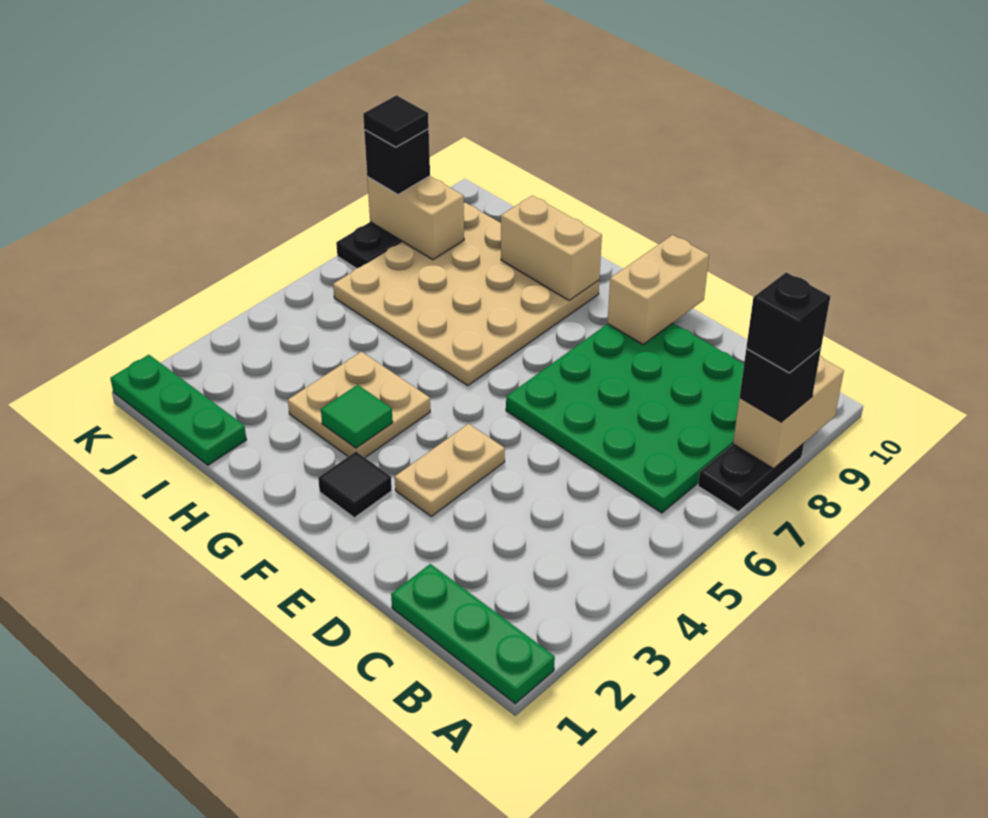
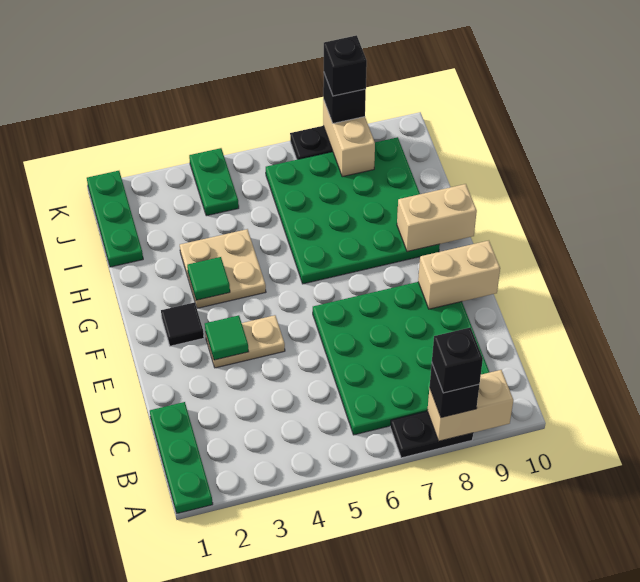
none -> green tile E3 level 2
tan plate G6:J9 level 1 -> green plate G6:J9 level 1
tan brick G9:H9 level 2 -> tan brick G9:G10 level 2
none -> green plate J4:K4 level 1
black tile K8 level 4 -> black brick K8 level 4

